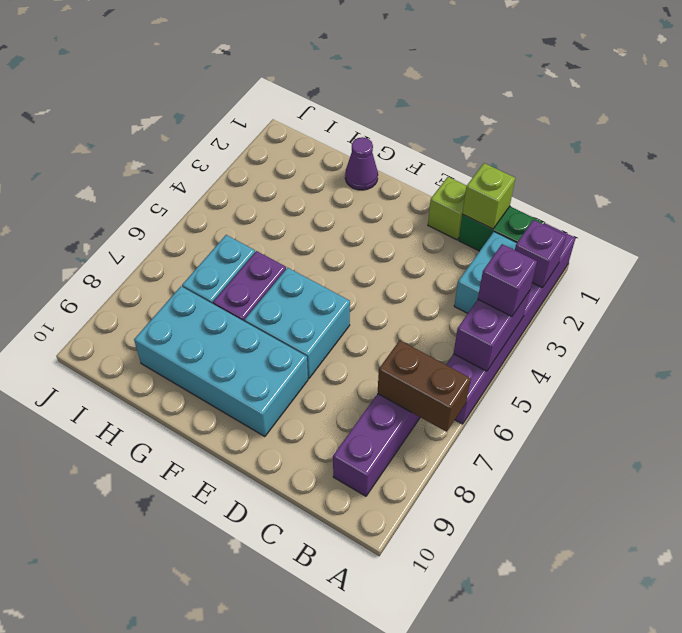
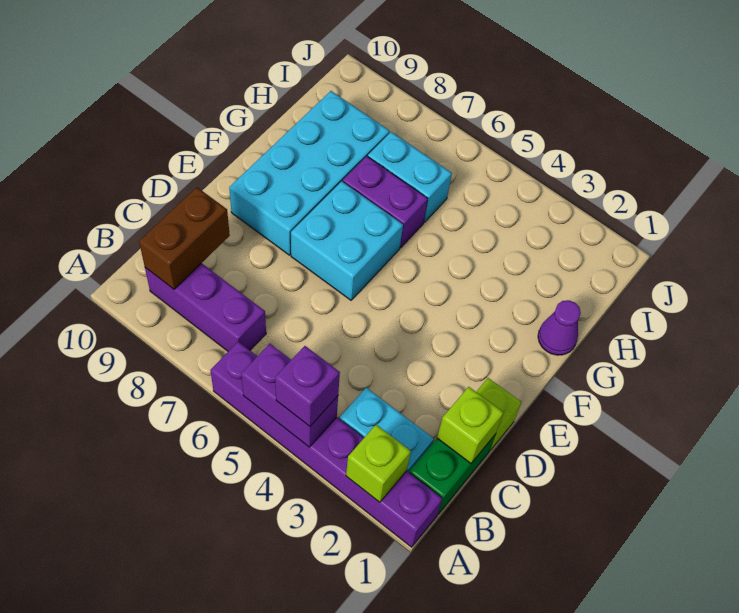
purple brick A2 level 2 -> lime brick A2 level 2
brown brick A7:B7 level 2 -> brown brick B9:C9 level 2

